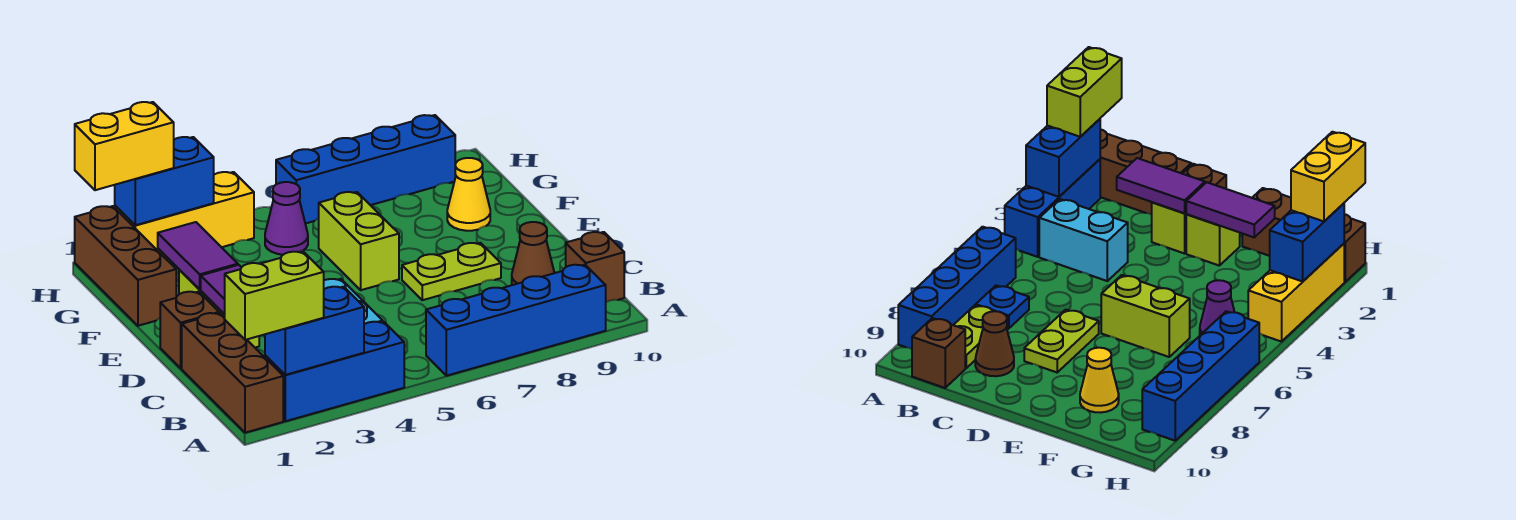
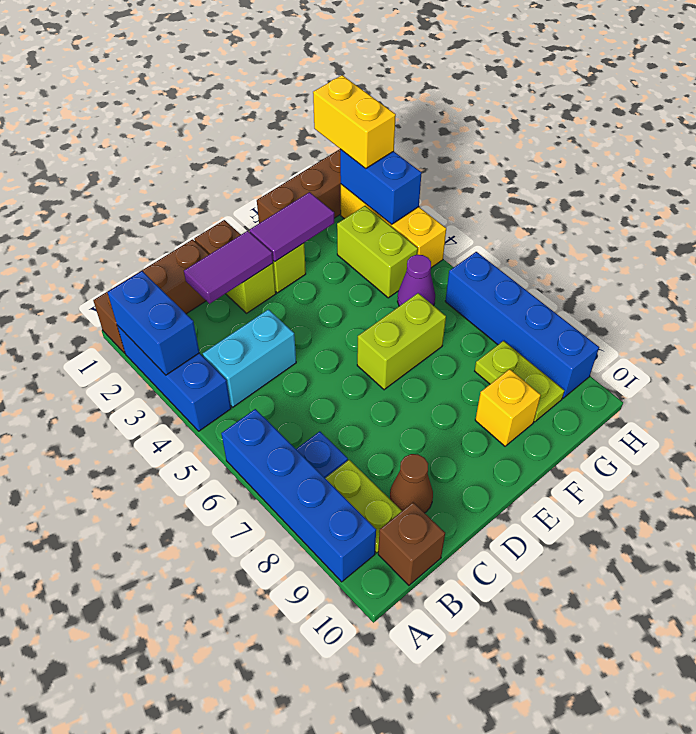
lime brick A1:A2 level 3 -> lime brick G3:G4 level 1
lime plate D7:D8 level 1 -> lime plate G8:G9 level 1
yellow cone F9 level 1 -> yellow brick F9 level 1

